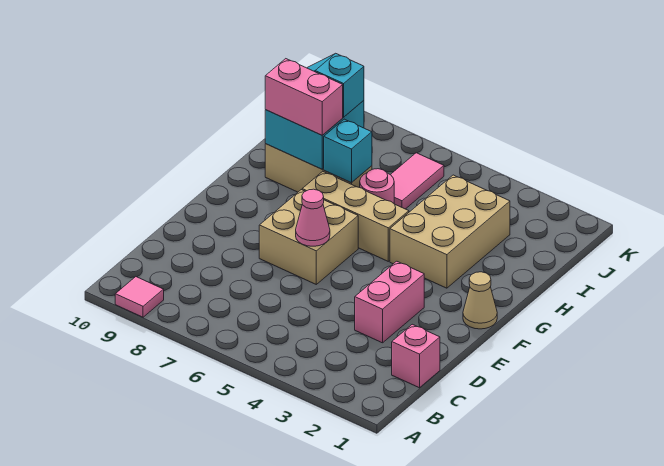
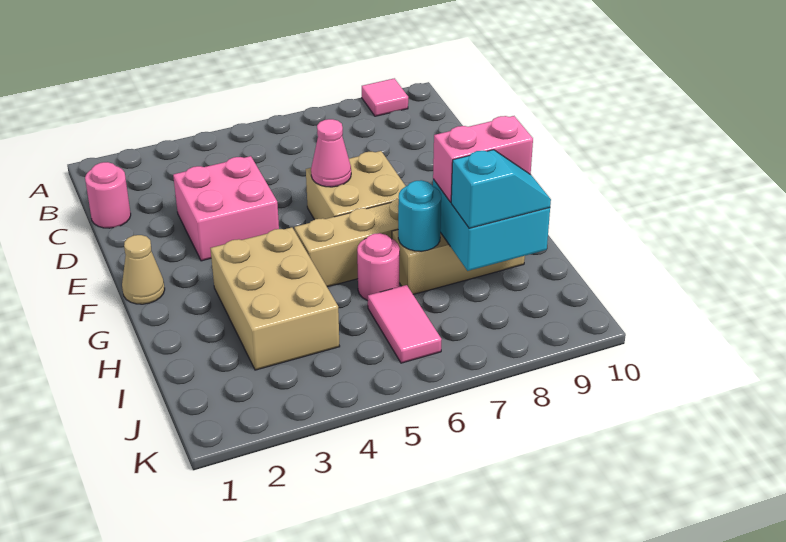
pink brick C1 level 1 -> pink round brick C1 level 1
pink brick D3:E3 level 1 -> pink brick D3:E4 level 1
cyan brick H7 level 2 -> cyan round brick H7 level 2

